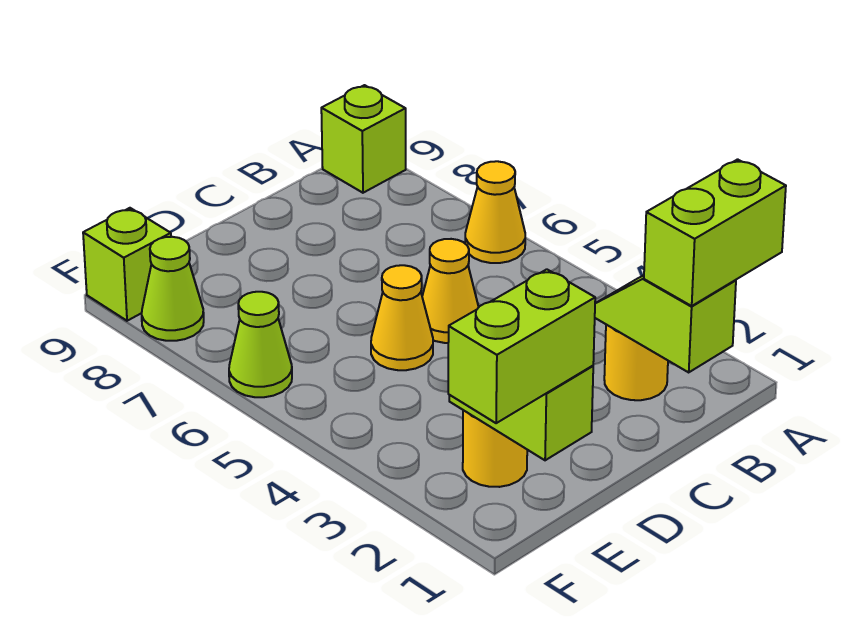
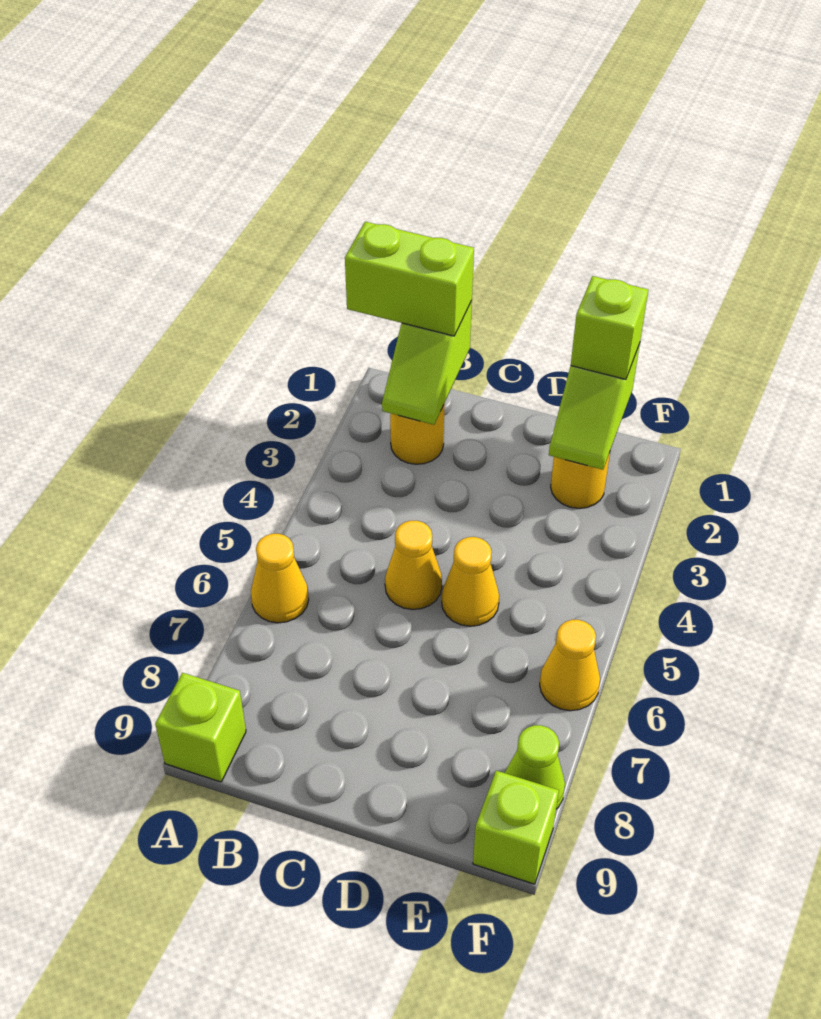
lime brick E1:F1 level 3 -> lime brick E1 level 3
lime cone F6 level 1 -> yellow cone F6 level 1

